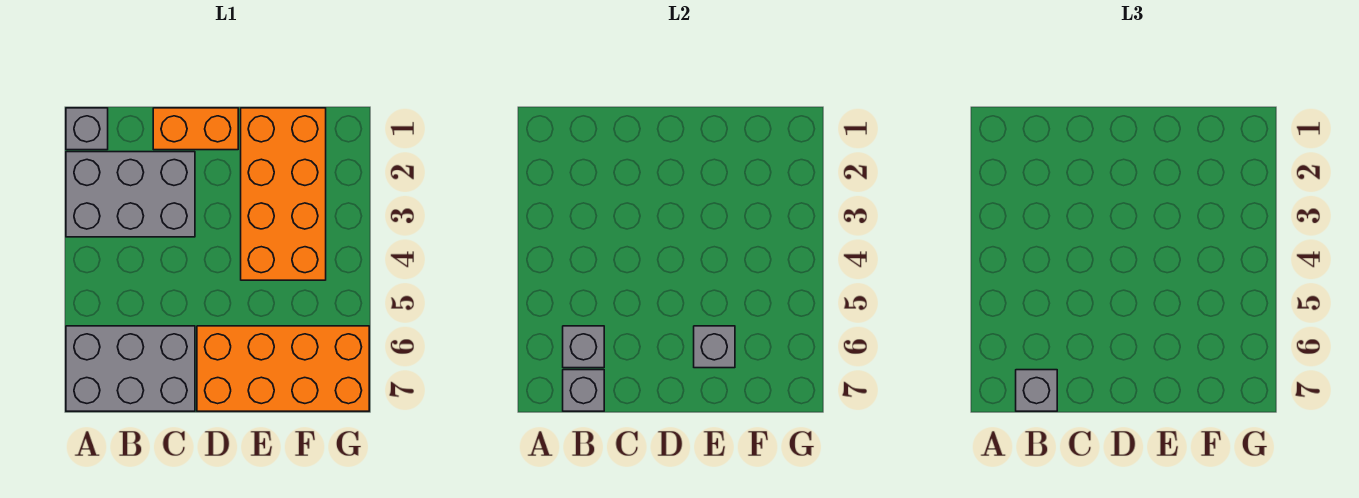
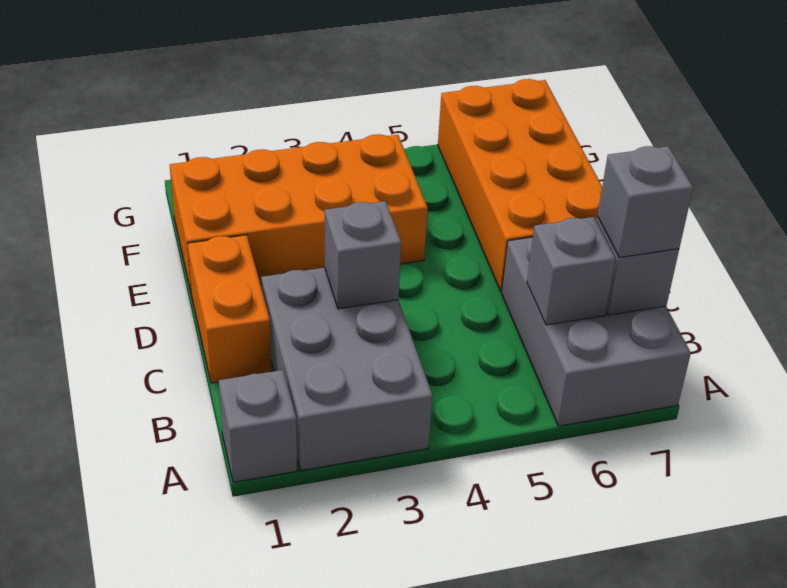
grey brick E6 level 2 -> grey brick C3 level 2

